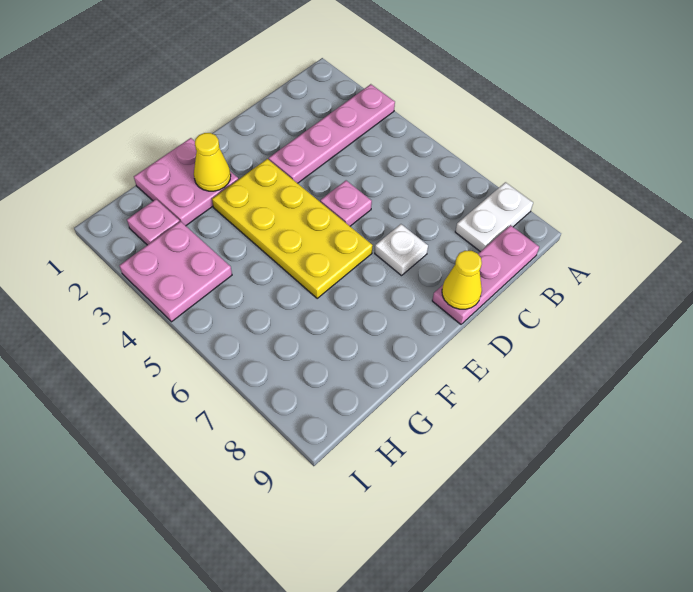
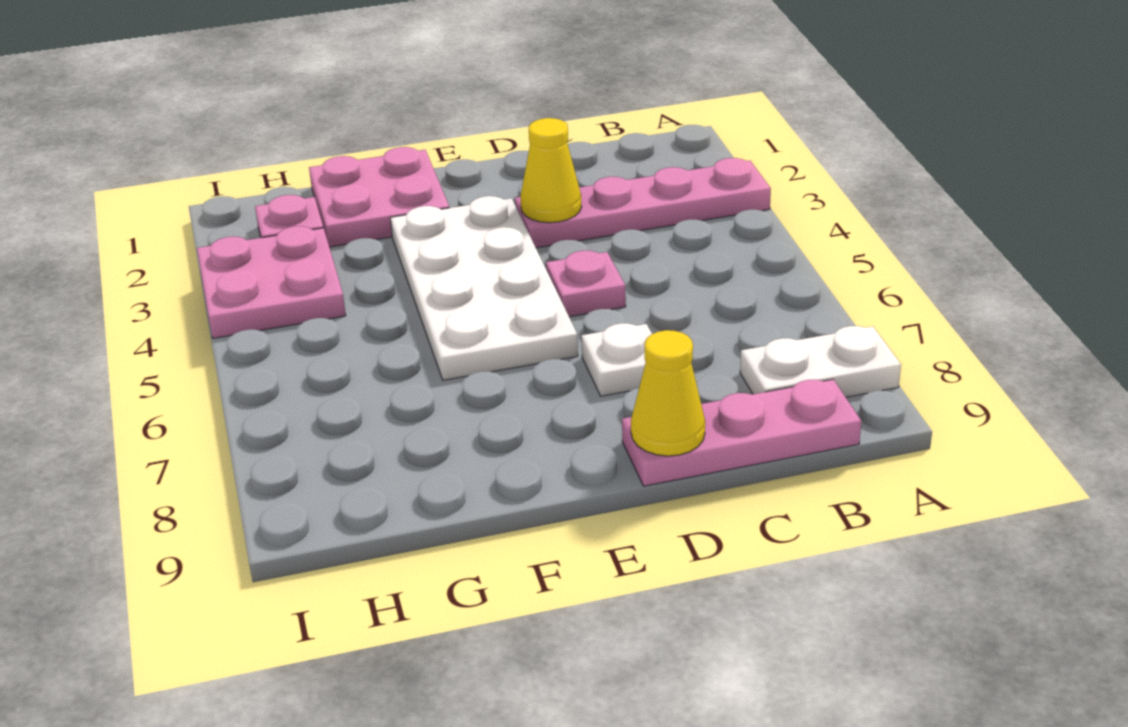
yellow plate E3:F6 level 1 -> white plate E3:F6 level 1
yellow cone F2 level 2 -> yellow cone D3 level 2

